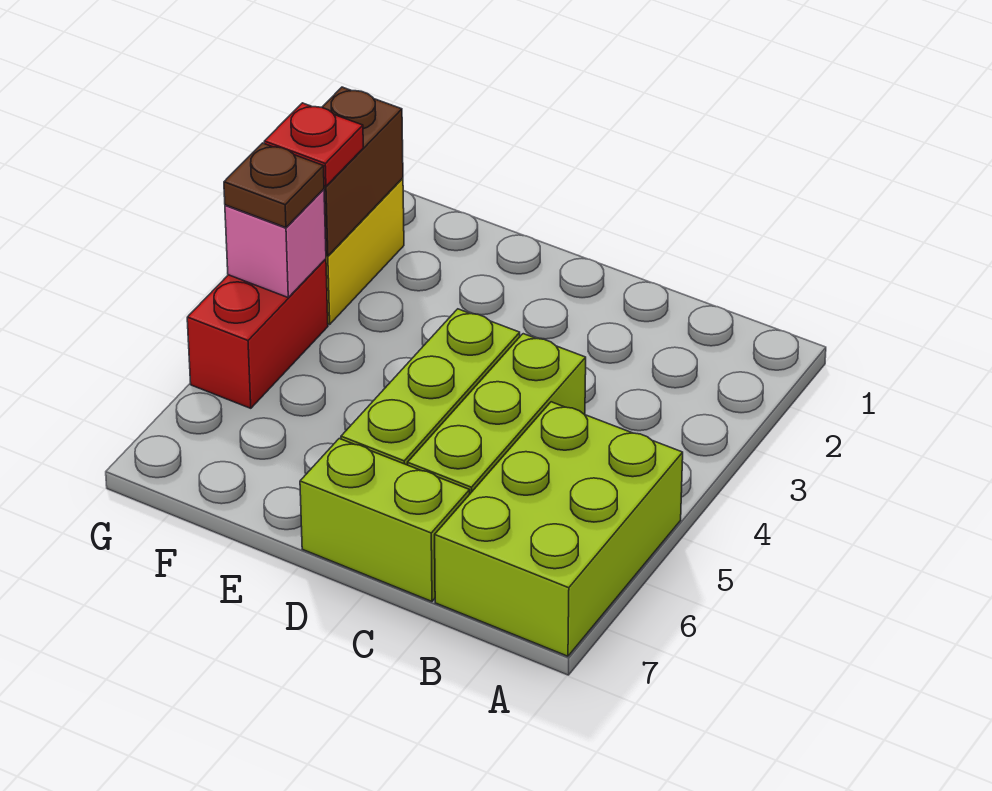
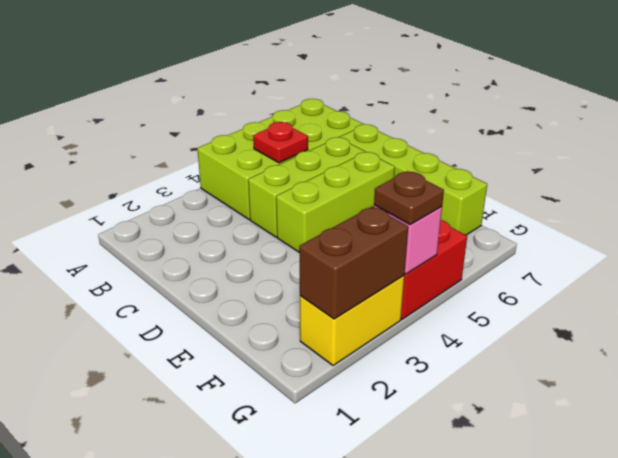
lime brick A5:B7 level 1 -> lime brick A4:B7 level 1
lime brick C7:D7 level 1 -> lime brick C7:F7 level 1
red plate G3 level 3 -> red plate B5 level 2

